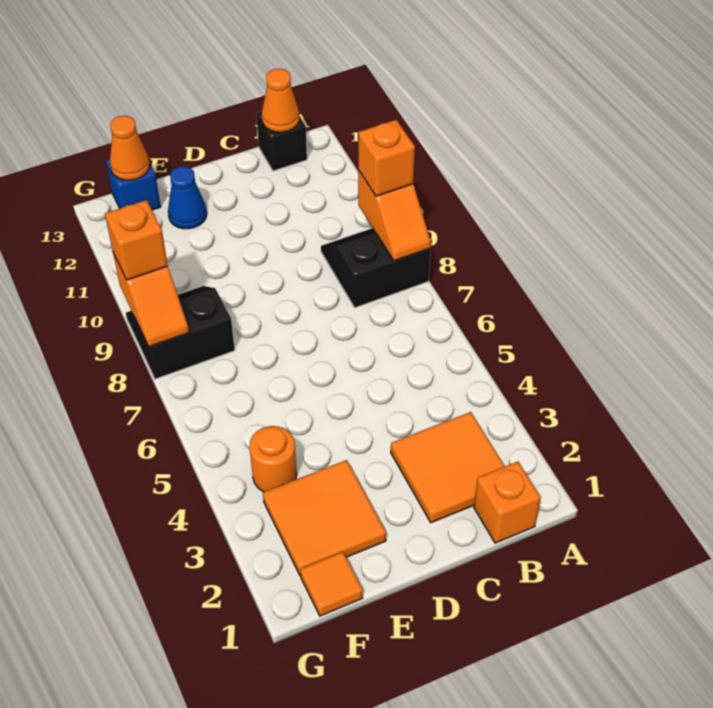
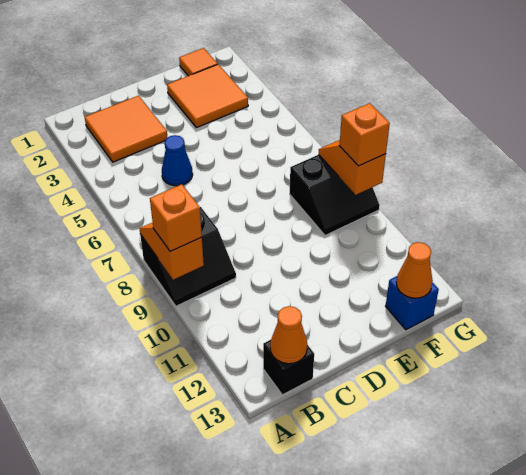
orange brick B1 level 1 -> none
blue cone E12 level 1 -> blue cone C5 level 1
orange round brick F4 level 1 -> none

